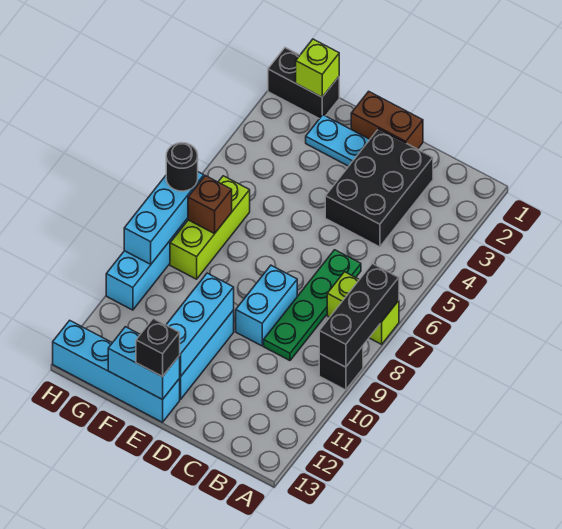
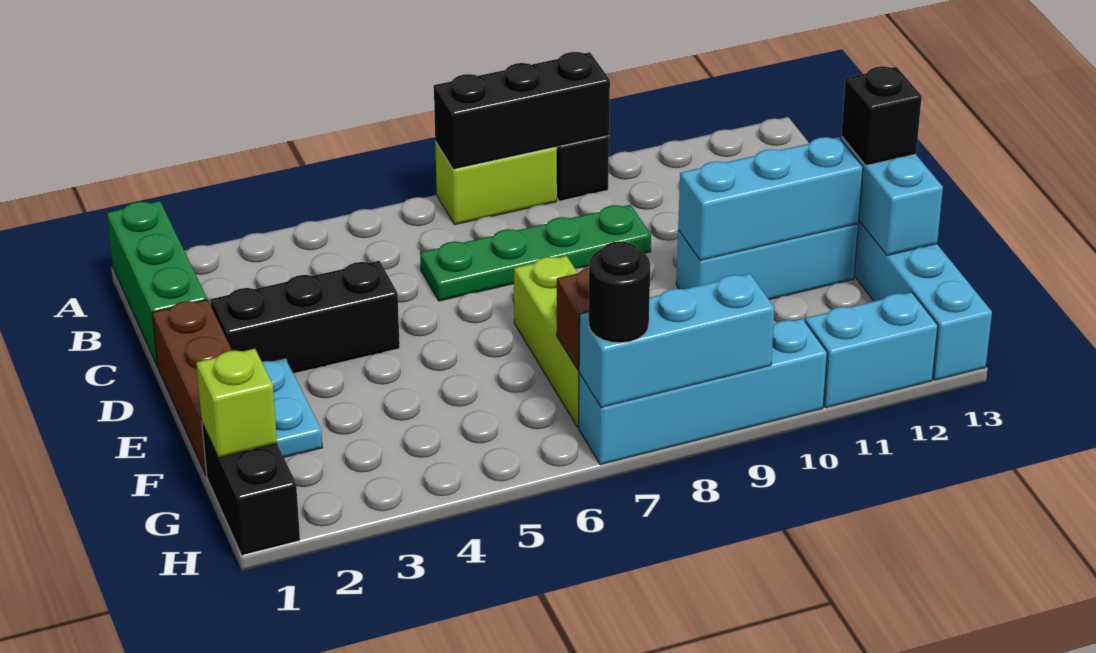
none -> green brick A1:C1 level 1
lime brick A7:B7 level 1 -> lime brick A7:A8 level 1
black brick C2:D4 level 1 -> black brick D2:D4 level 1
brown brick D1:E1 level 1 -> brown brick D1:F1 level 1
cyan brick D8:D9 level 1 -> cyan brick H11:H12 level 1
lime brick G6:G8 level 1 -> lime brick E7:G7 level 1

